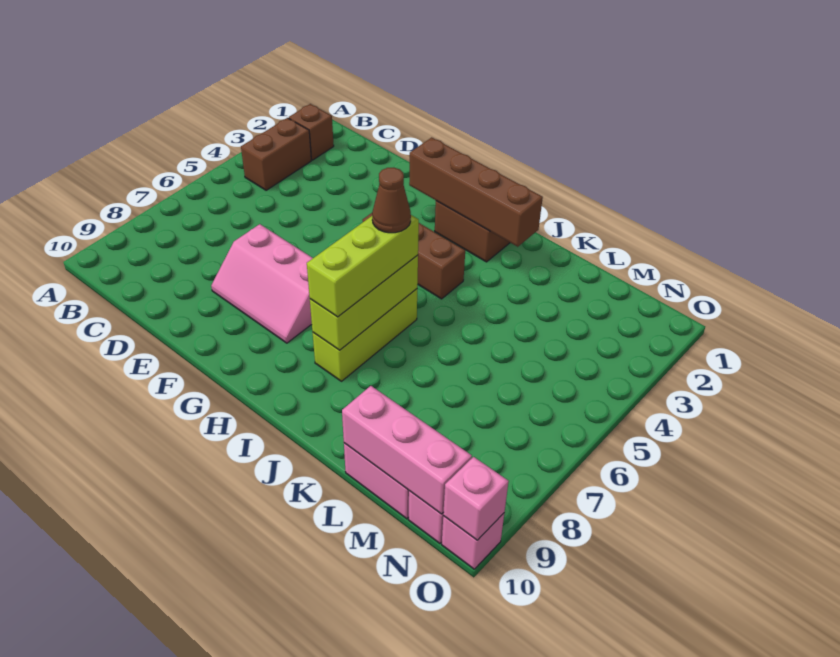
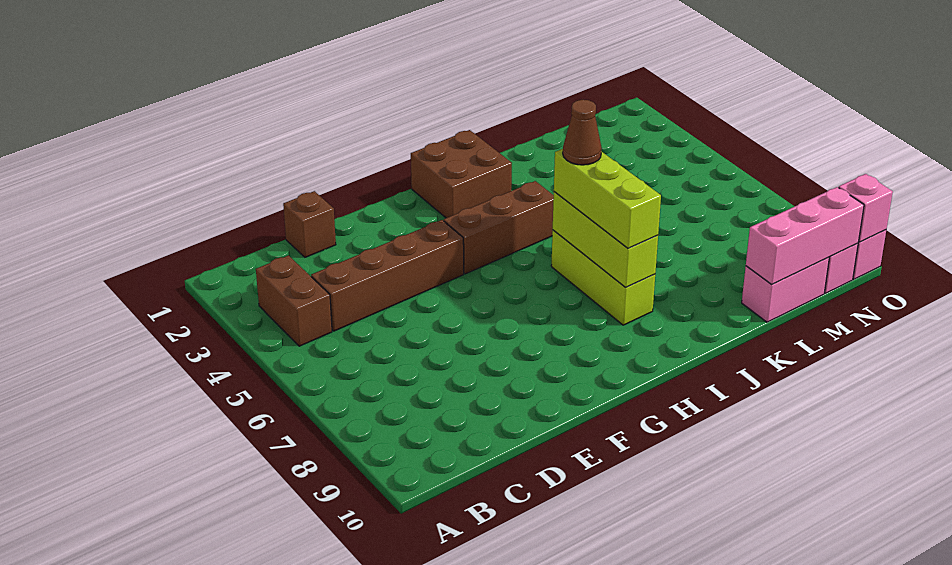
brown brick B2 level 1 -> brown brick D1 level 1
pink slope E7:G8 level 1 top 7 -> none
brown brick G2:J2 level 2 -> brown brick C4:F4 level 1

